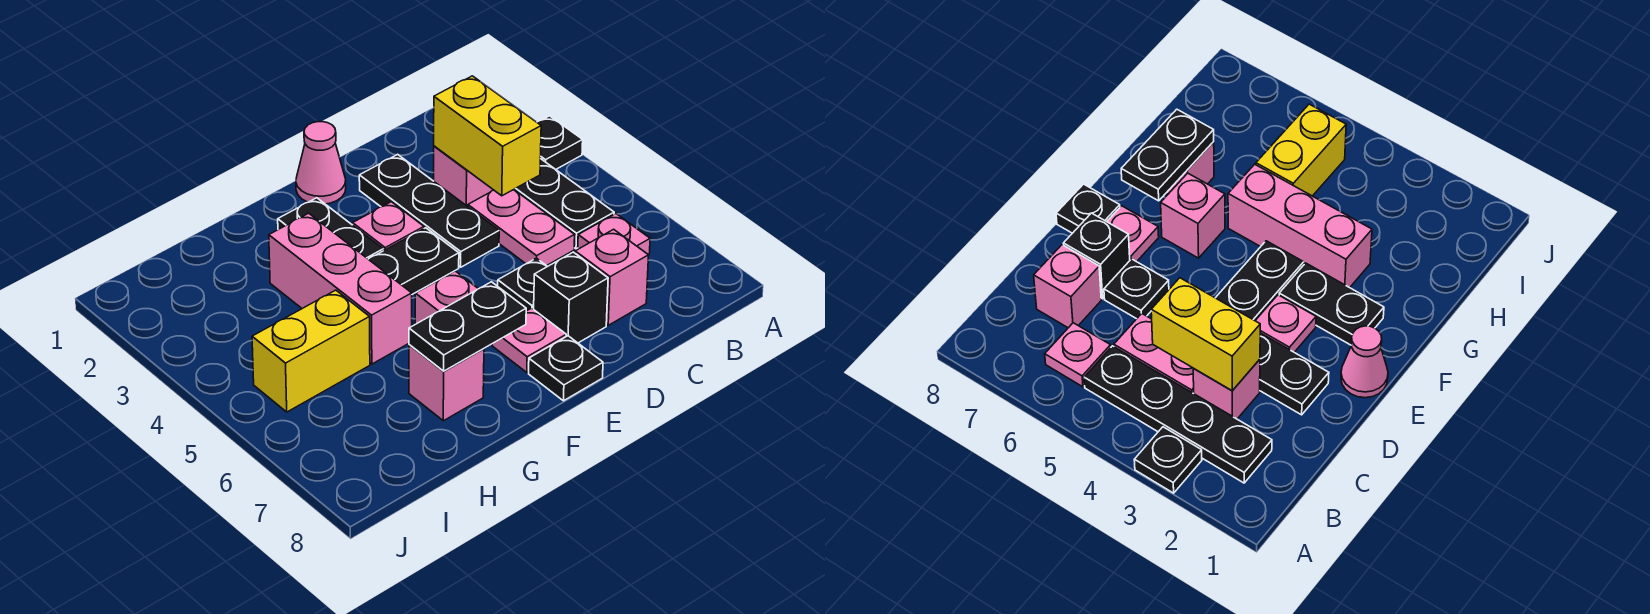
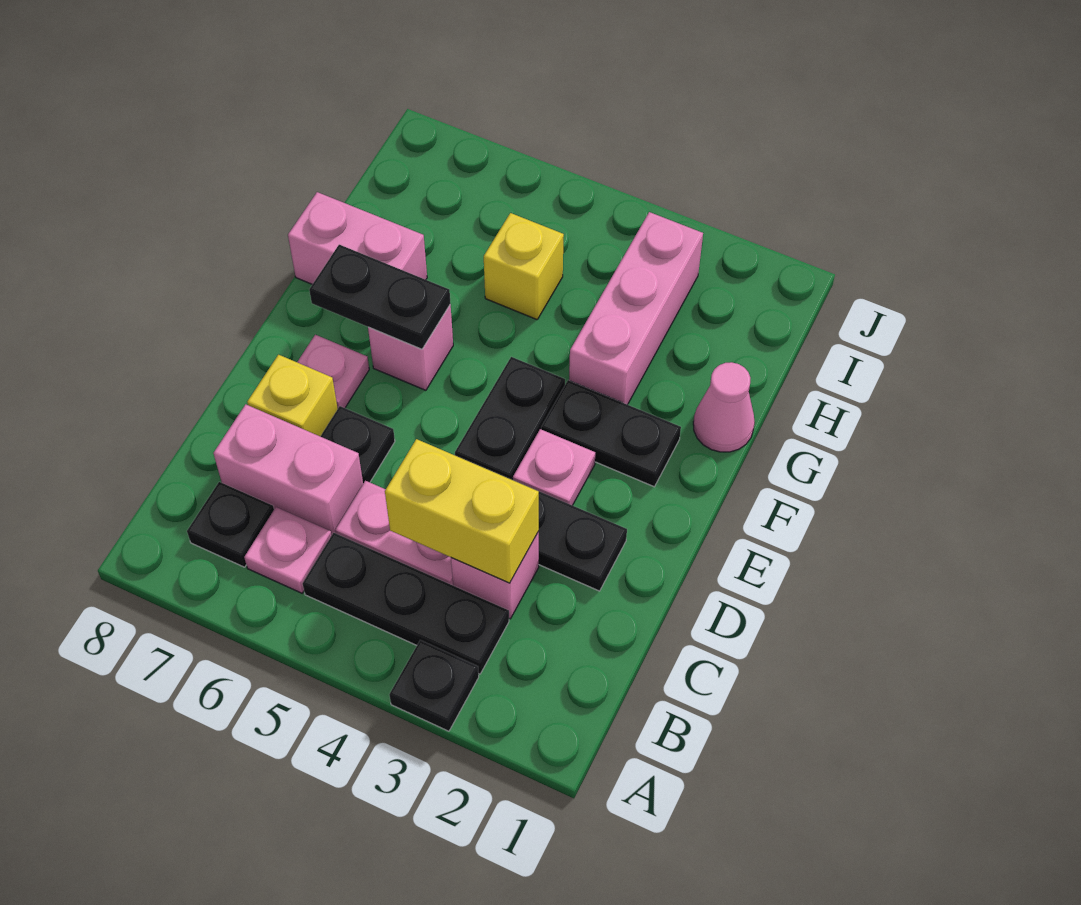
black plate B2:B5 level 1 -> black plate B3:B5 level 1
pink brick C7 level 1 -> pink brick C6:C7 level 1
black brick D7 level 1 -> yellow brick D7 level 1
pink cone E1 level 1 -> pink cone G1 level 1
black plate E8 level 1 -> black plate B7 level 1
black plate F7:G7 level 2 -> black plate F6:F7 level 2
pink brick G3:G5 level 1 -> pink brick G3:I3 level 1
pink brick G7 level 1 -> pink brick G7:G8 level 1
yellow brick H5:I5 level 1 -> yellow brick H5 level 1

